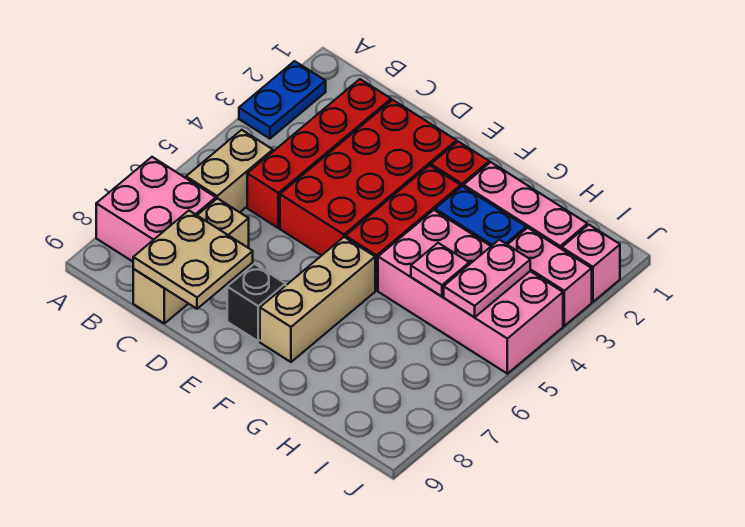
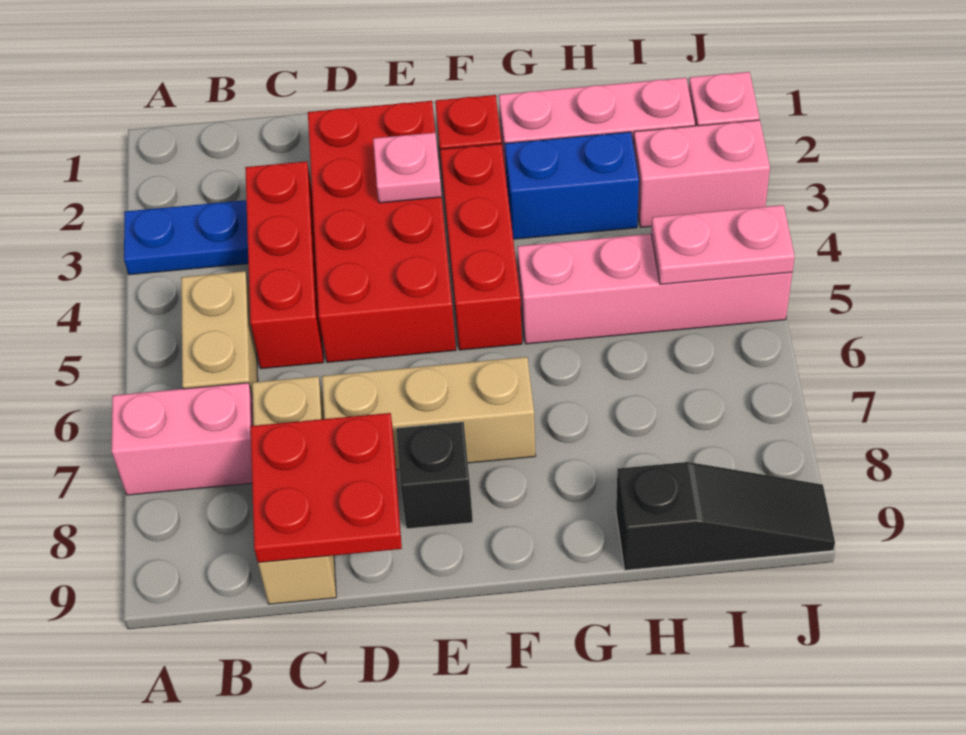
blue plate A2:A3 level 1 -> blue plate A3:B3 level 1
pink brick A7:B8 level 1 -> pink brick A7:B7 level 1
red brick C2:C5 level 1 -> red brick C3:C5 level 1
tan plate C8:D9 level 2 -> red plate C8:D9 level 2
tan brick F6:F8 level 1 -> tan brick D7:F7 level 1
pink brick G4:J5 level 1 -> pink brick G5:J5 level 1
pink plate H5 level 2 -> pink plate E3 level 2
none -> black slope H9:J9 level 1 top H
pink plate I4:I5 level 2 -> pink plate I5:J5 level 2

